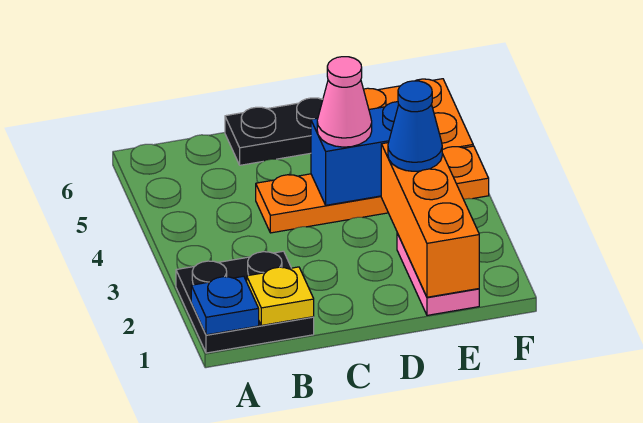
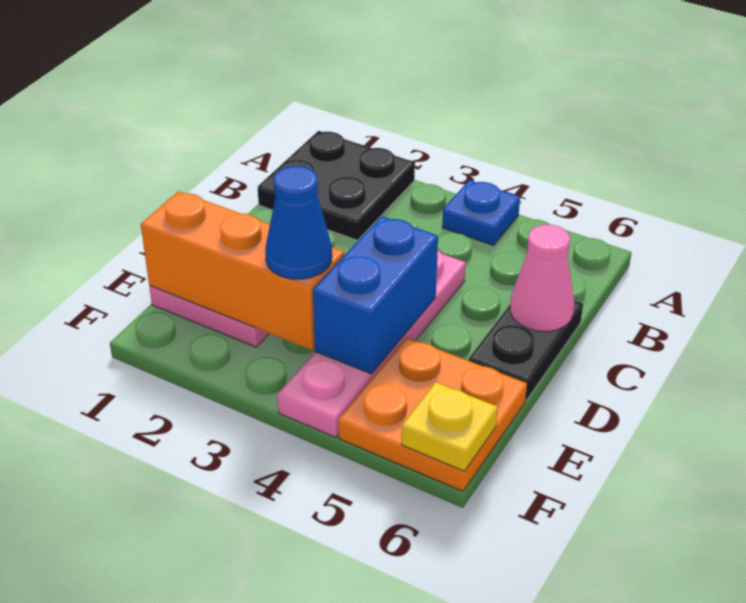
blue plate A1 level 2 -> blue plate A4 level 1
yellow plate B1 level 2 -> yellow plate F6 level 2
orange plate C4:F4 level 1 -> pink plate C4:F4 level 1
pink cone D4 level 3 -> pink cone C6 level 2

